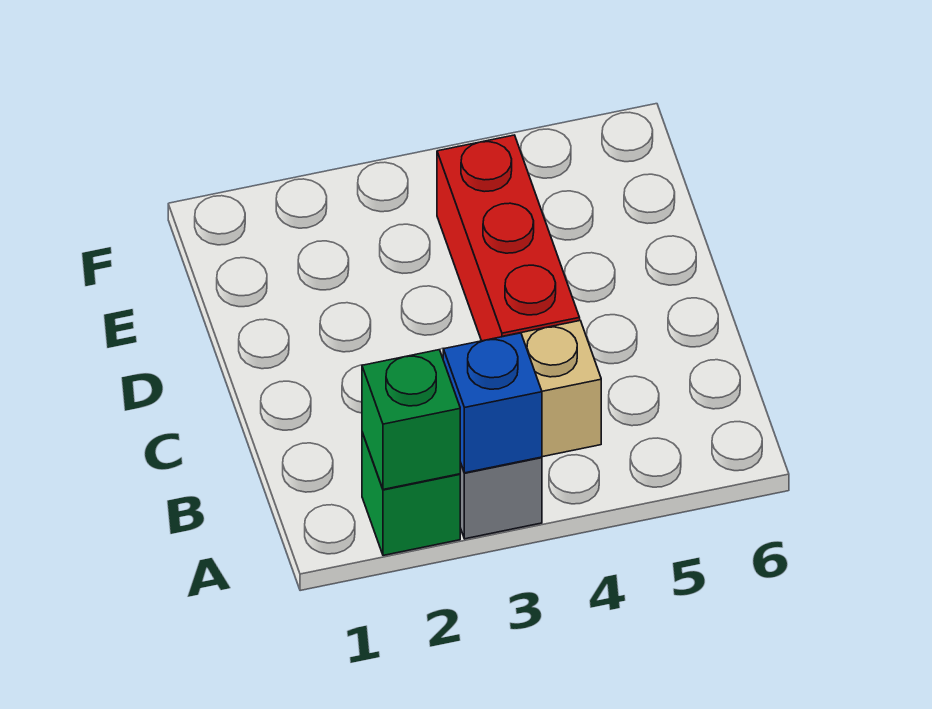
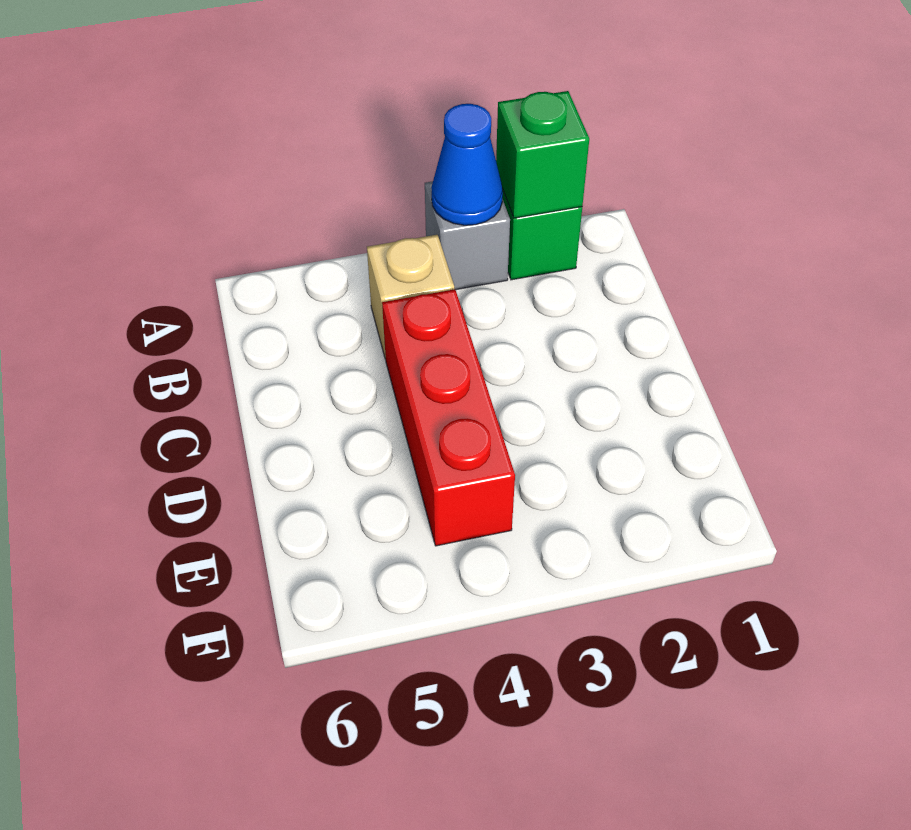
blue brick A3 level 2 -> blue cone A3 level 2

